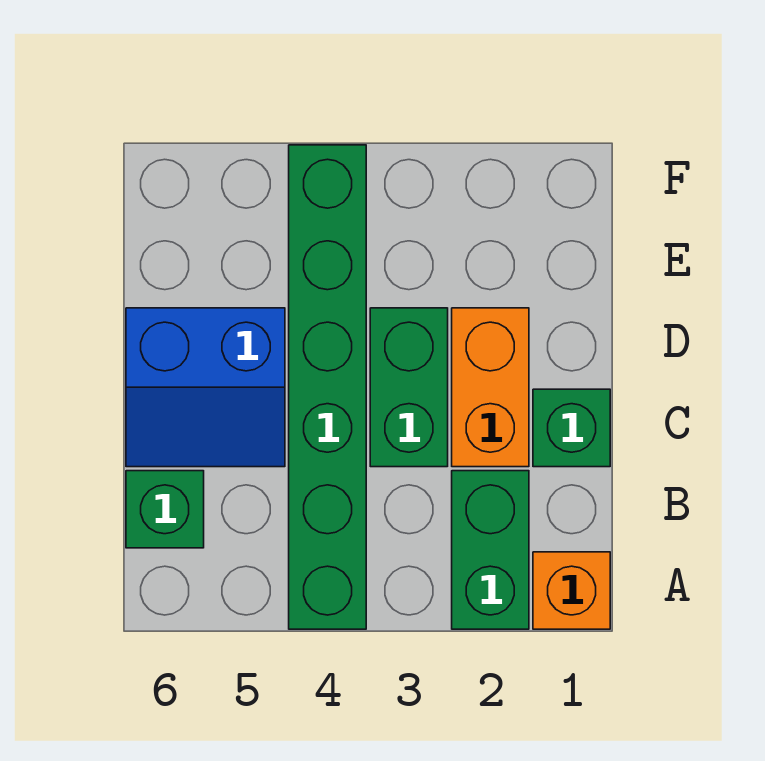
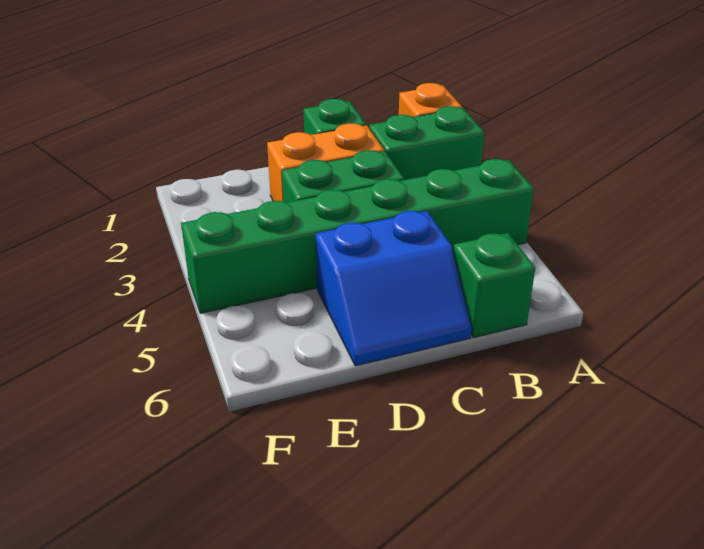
blue slope C5:D6 level 1 top D -> blue slope C5:D6 level 1 top 5

